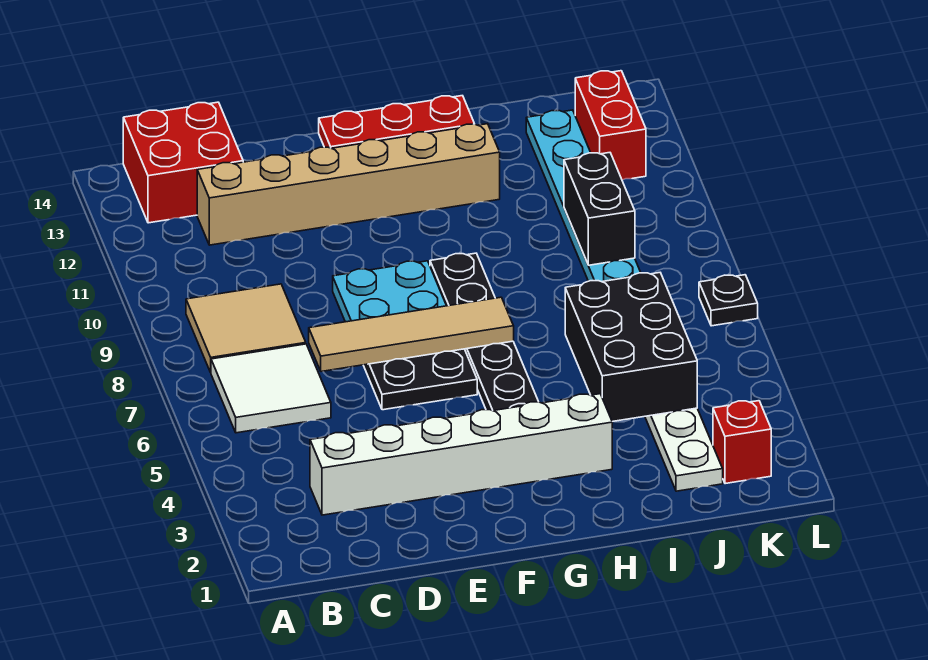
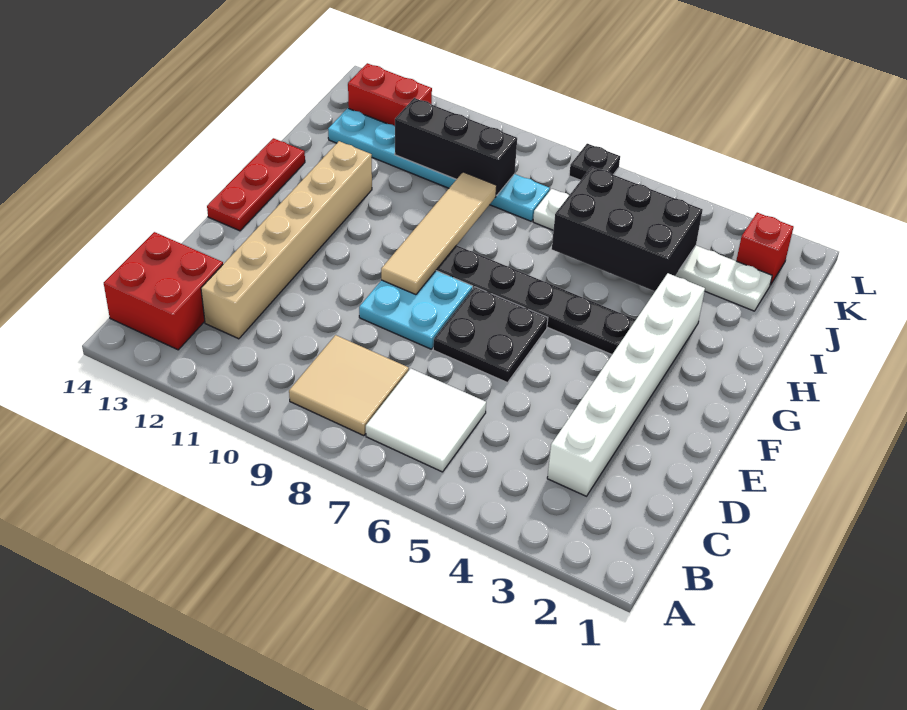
tan tile D7:G7 level 2 -> tan tile F9:I9 level 2
black brick J9:J10 level 2 -> black brick J9:J11 level 2

